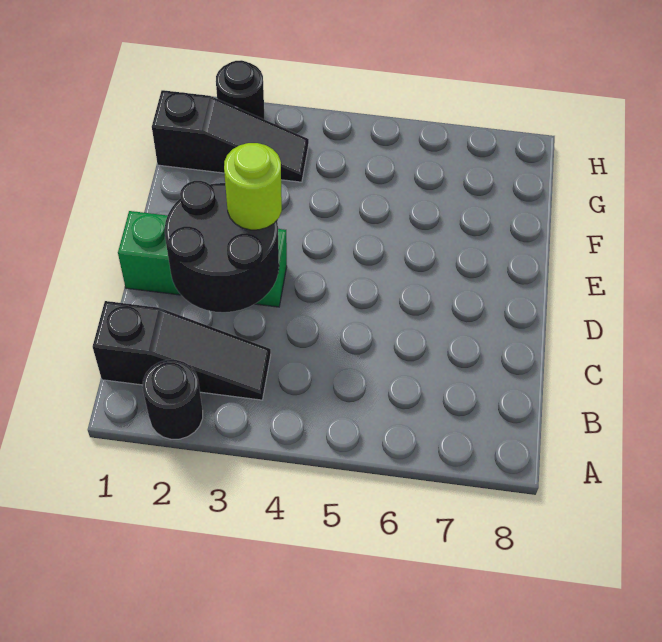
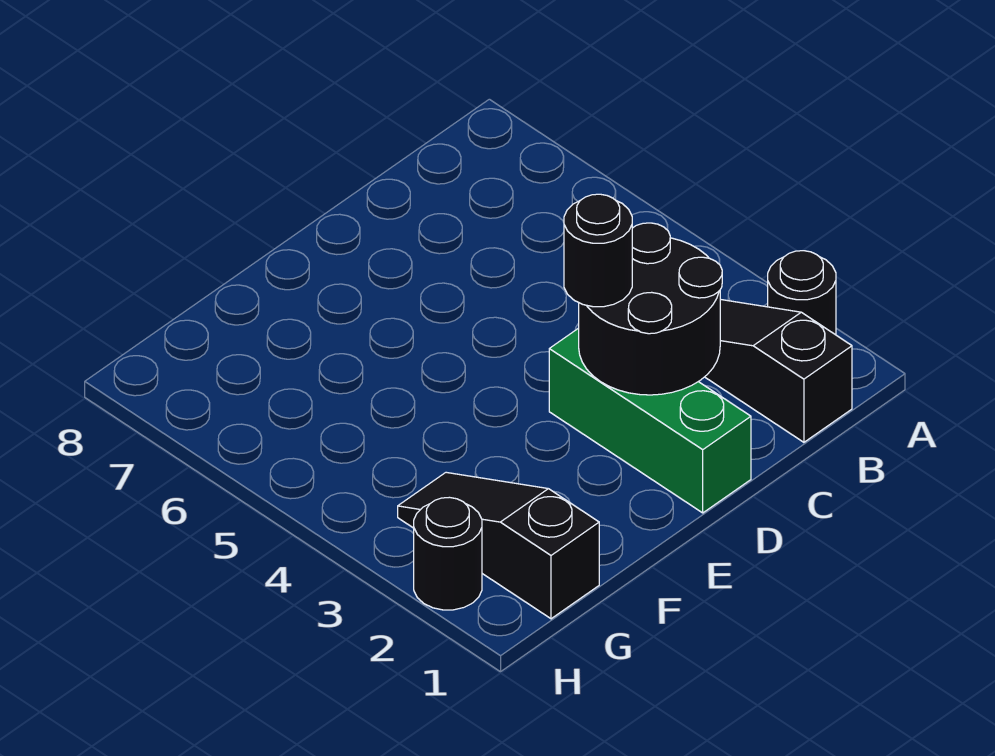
lime round brick D3 level 3 -> black round brick D3 level 3

